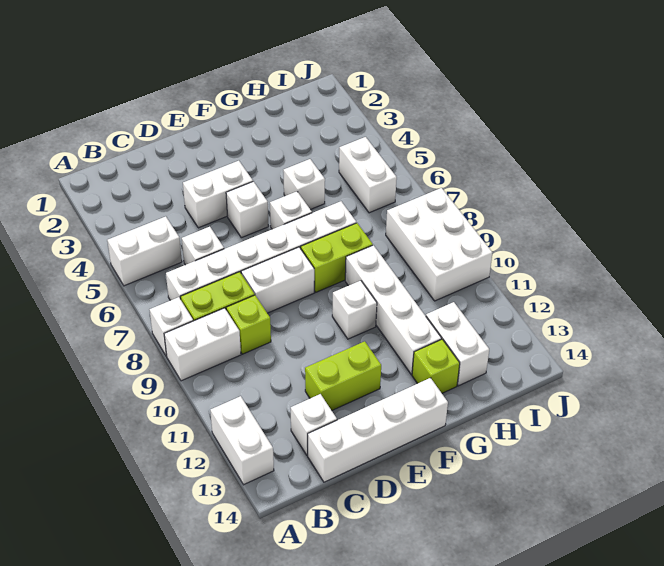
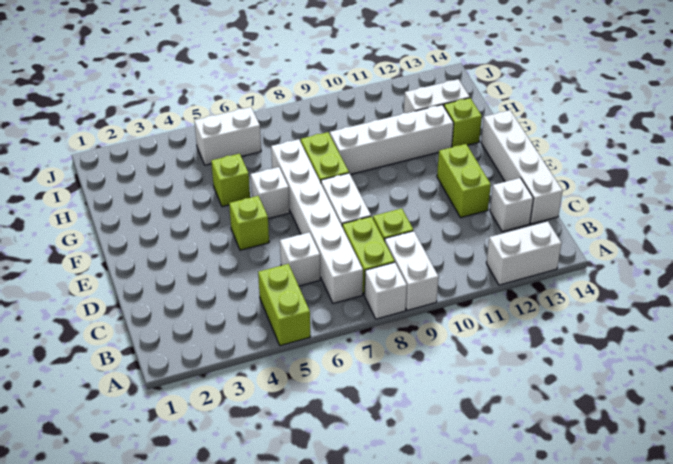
white brick A5:B5 level 1 -> lime brick A5:B5 level 1
white brick D4:E4 level 1 -> none
white brick E5 level 1 -> lime brick E5 level 1
white brick F10 level 1 -> none
white brick G5 level 1 -> lime brick G5 level 1
white brick I8:J10 level 1 -> none

